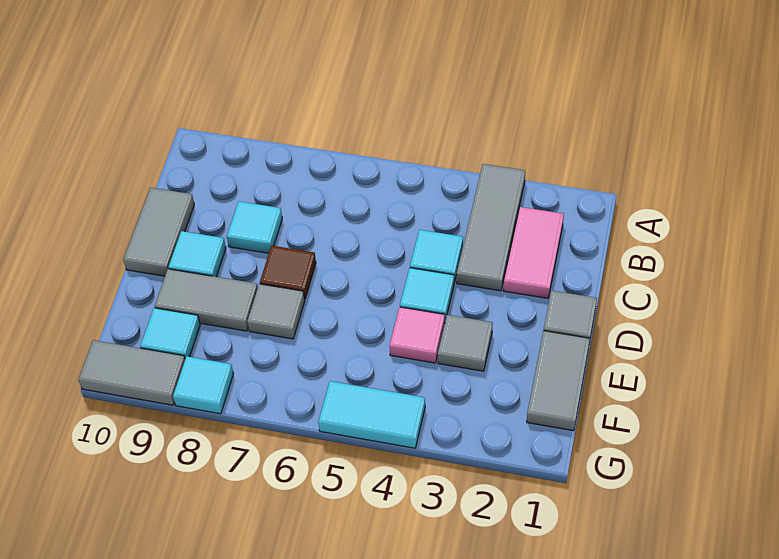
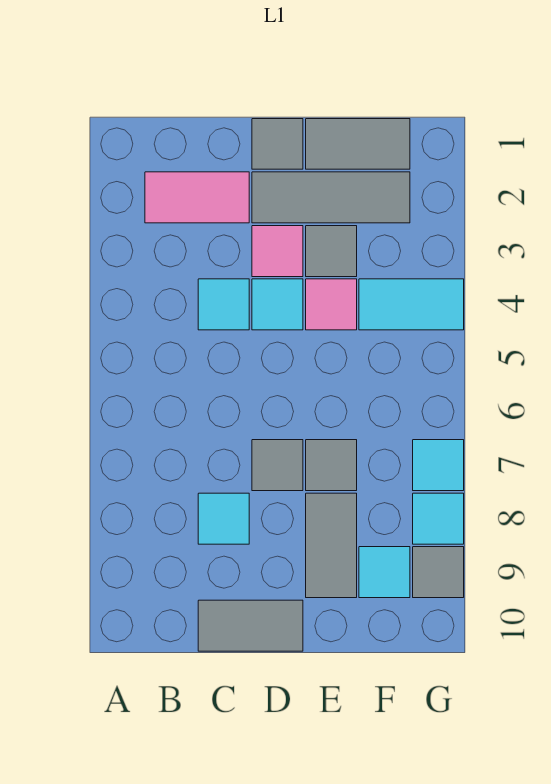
grey tile A3:C3 level 1 -> grey tile D2:F2 level 1
none -> pink tile D3 level 1
brown tile D7 level 1 -> grey tile D7 level 1
cyan tile D9 level 1 -> cyan tile G7 level 1
cyan tile G4:G5 level 1 -> cyan tile F4:G4 level 1
grey tile G9:G10 level 1 -> grey tile G9 level 1

